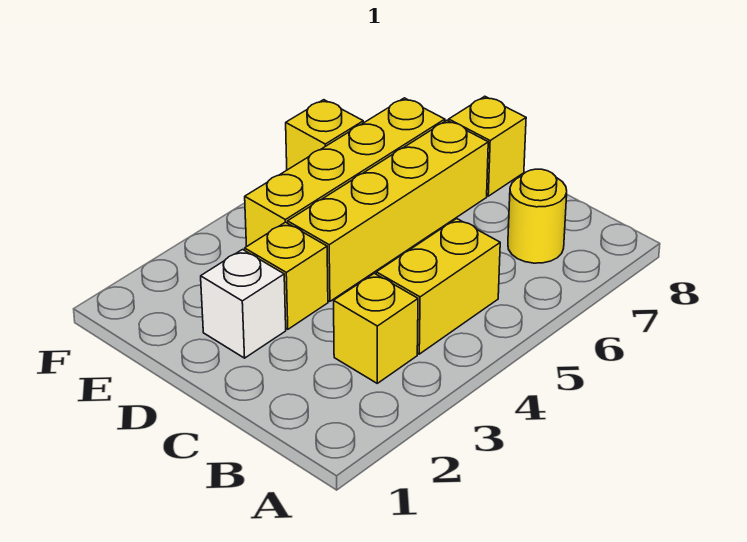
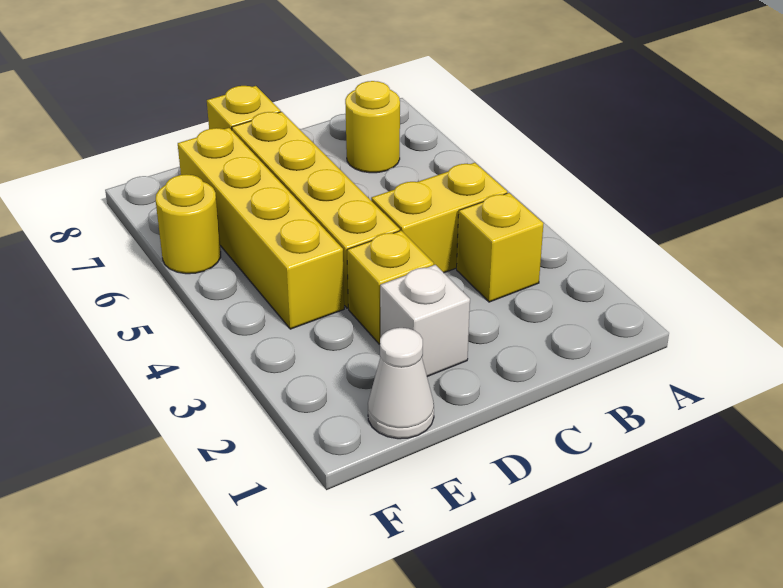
yellow brick B4:B5 level 1 -> yellow brick B4:C4 level 1
none -> white cone E1 level 1
yellow brick F6 level 1 -> yellow round brick F6 level 1

